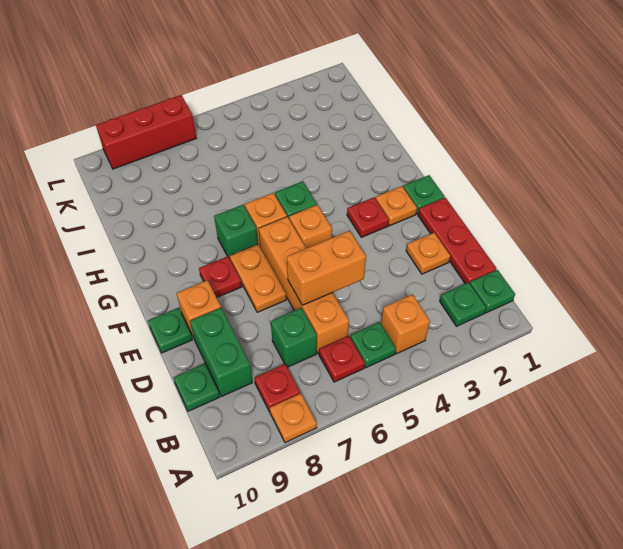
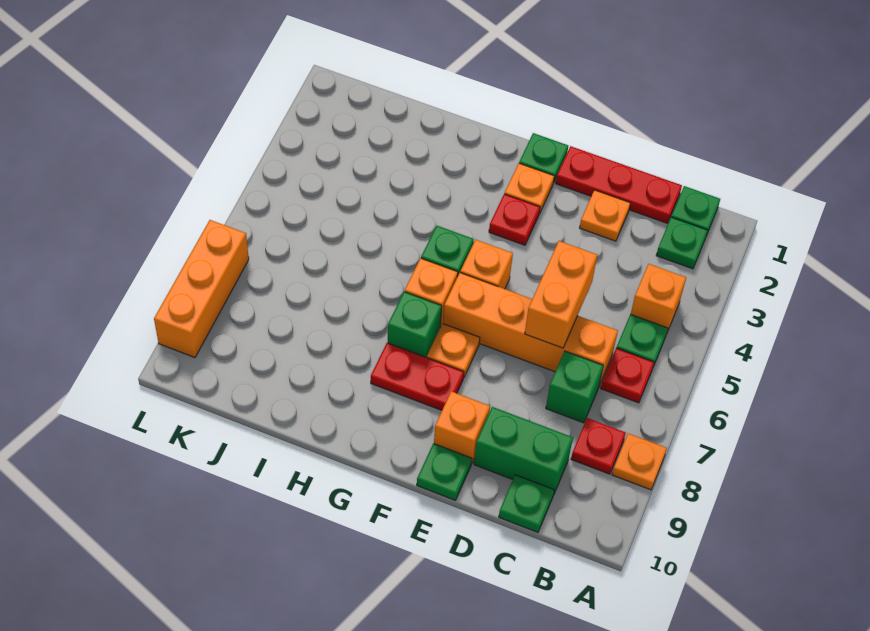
orange plate E7:F7 level 1 -> orange plate F7 level 1
red plate F8 level 1 -> red plate F8:G8 level 1
red brick L7:L9 level 1 -> orange brick L7:L9 level 1

